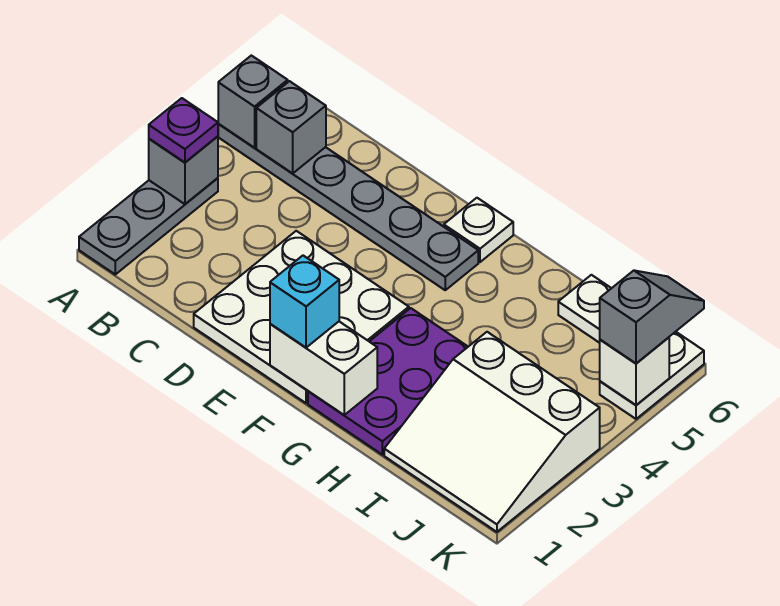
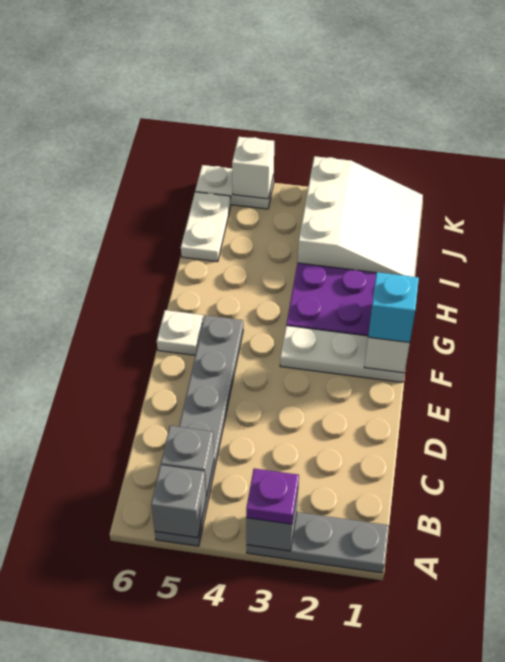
white plate D1:F3 level 1 -> white plate F1:F3 level 1
grey slope K5:K6 level 3 top 5 -> none

